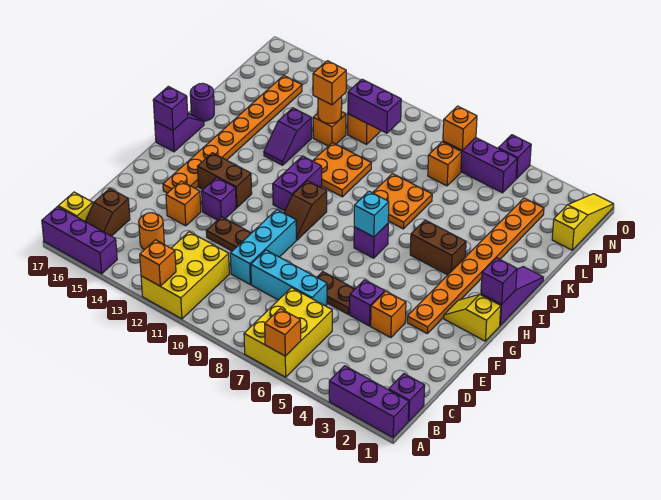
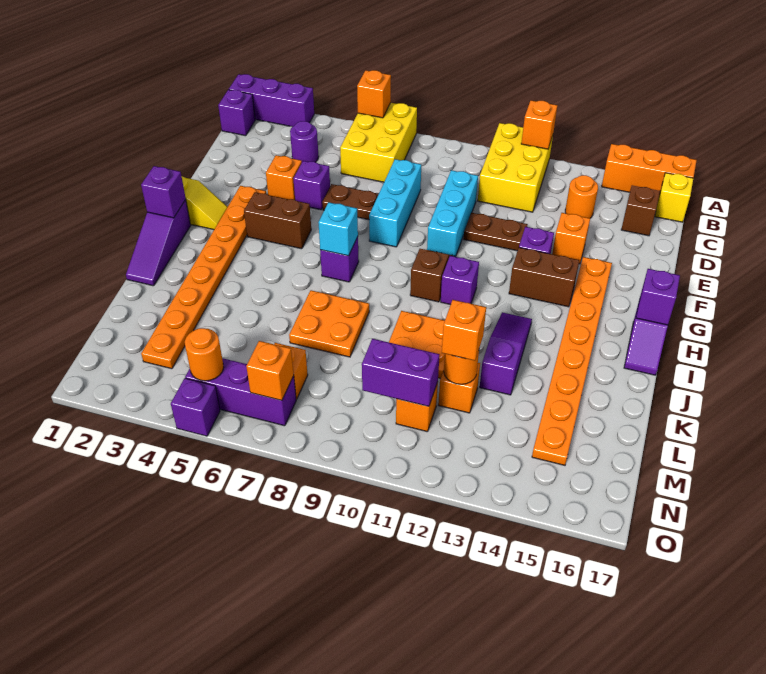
purple brick A15:A17 level 1 -> orange brick A15:A17 level 1
cyan brick D7:D9 level 1 -> cyan brick D8:F8 level 1
purple brick H11:I11 level 1 -> purple brick H11 level 1
brown brick I4:I5 level 1 -> brown brick G4:G5 level 1
purple slope J13:K13 level 1 top K -> purple slope I13:K13 level 1 top K
purple round brick J17 level 1 -> purple round brick C4 level 1
yellow slope M1:O1 level 1 top M -> none
none -> orange round brick N5 level 2

